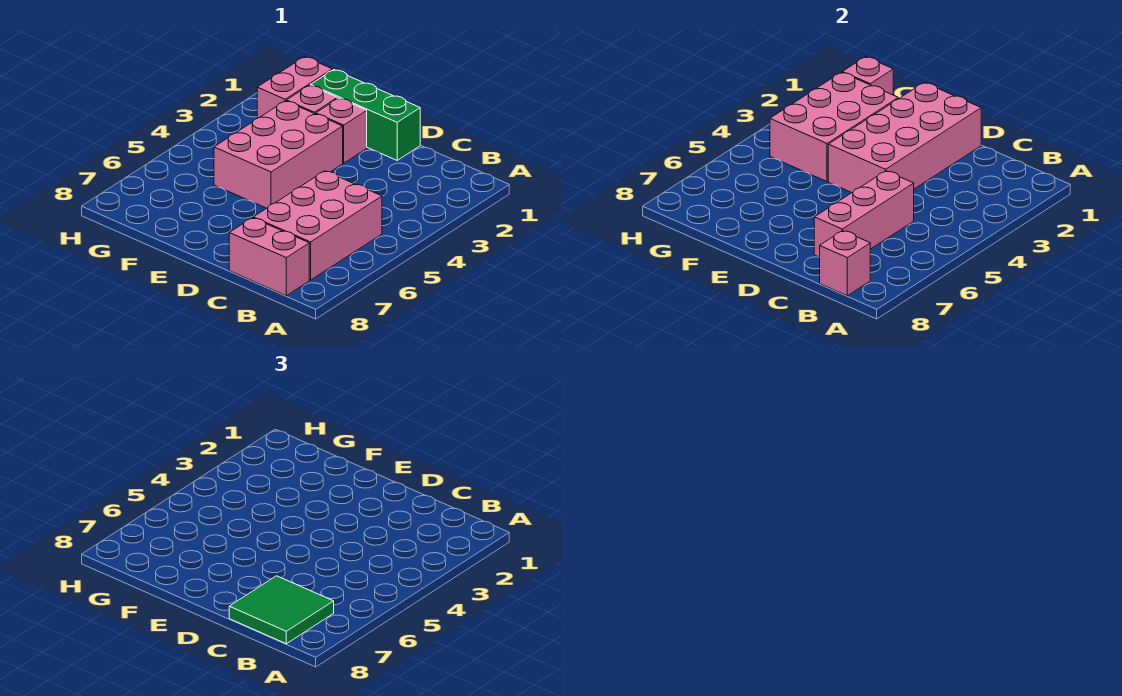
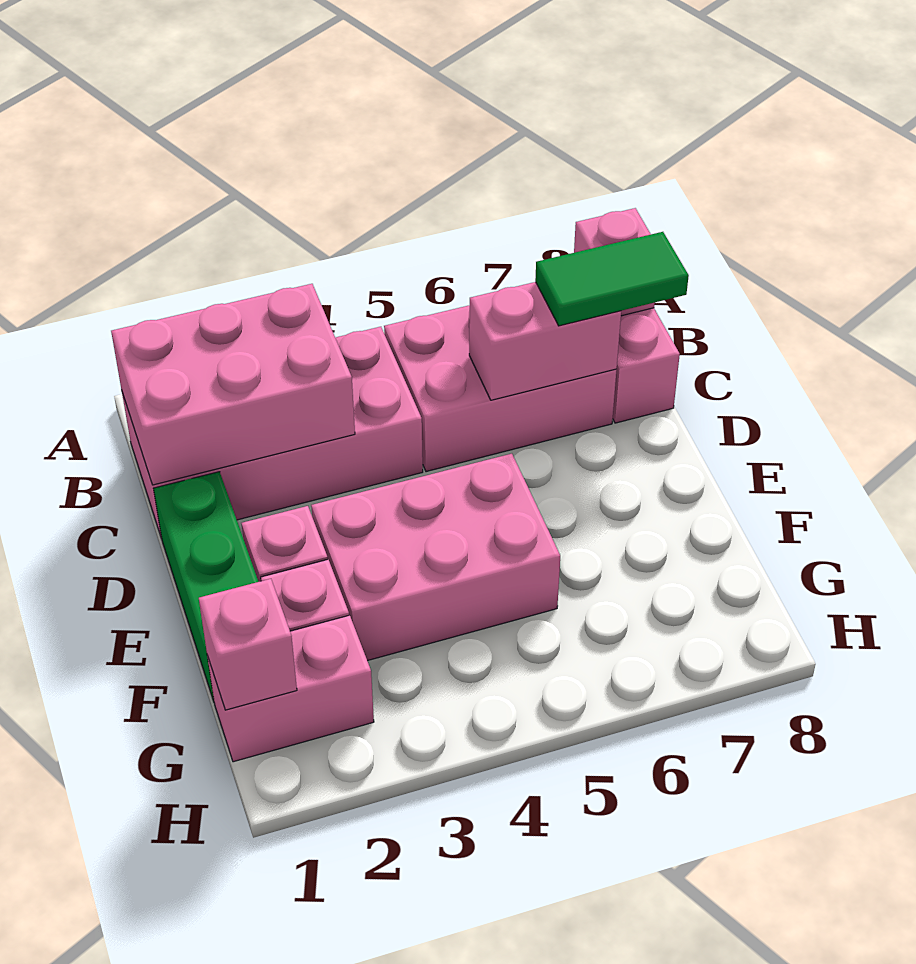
green tile B7:C8 level 3 -> green tile C7:C8 level 3
pink brick C5:C7 level 2 -> pink brick C6:C7 level 2
pink brick D1:E4 level 2 -> pink brick B1:C4 level 1
pink brick F2:G4 level 2 -> pink brick B1:C3 level 2

